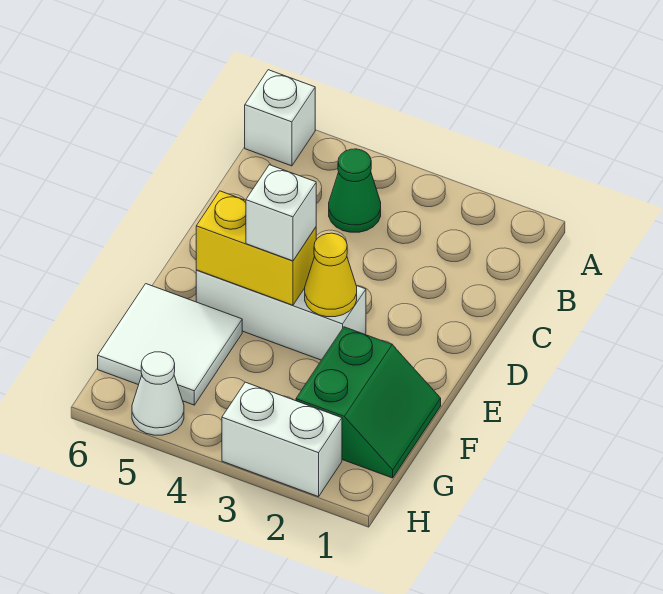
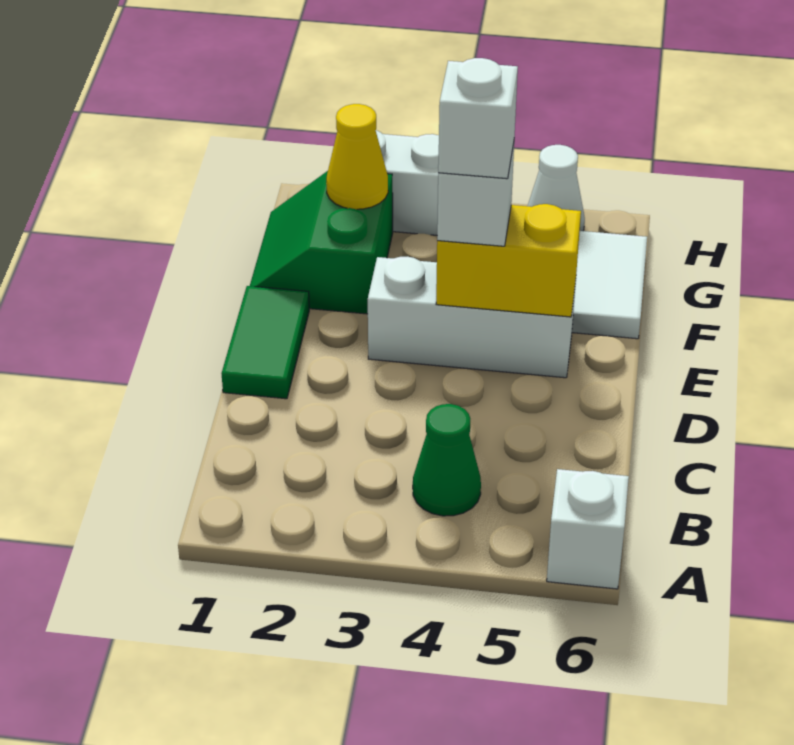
none -> green tile D1:E1 level 1
yellow cone E3 level 2 -> yellow cone G2 level 2
none -> white brick E4 level 4

